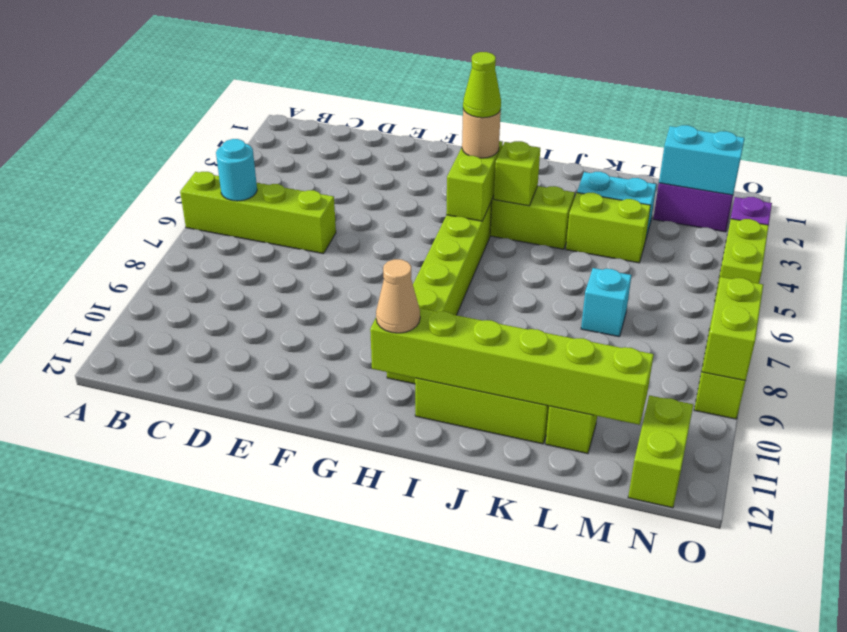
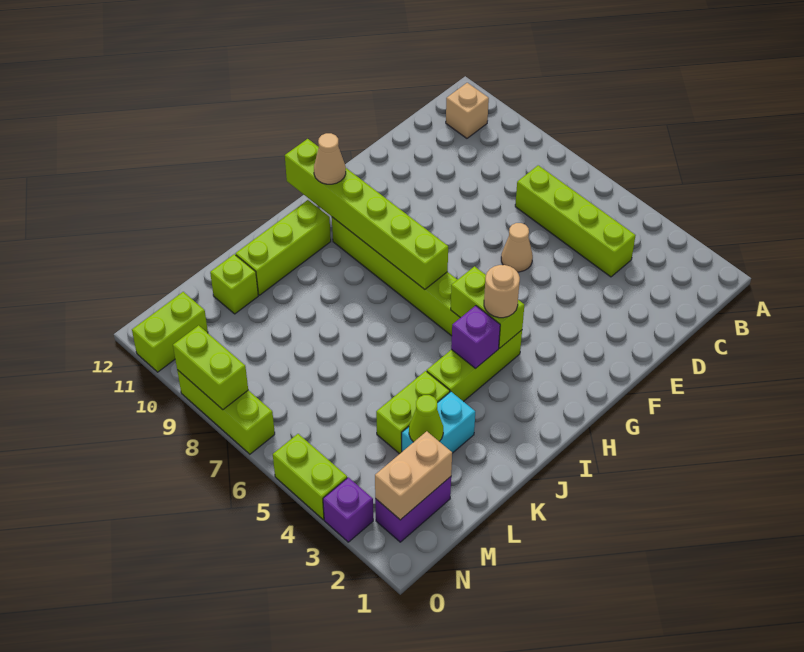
lime brick A6:D6 level 1 -> lime brick C4:C7 level 1
cyan round brick B6 level 2 -> none
none -> tan brick B11 level 1
none -> tan cone E6 level 1
lime cone H4 level 4 -> lime cone L3 level 2
lime brick H11:M11 level 2 -> lime brick H7:H12 level 2
lime brick I4 level 2 -> purple brick I4 level 2
cyan brick L7 level 1 -> none
cyan brick M2:N2 level 2 -> tan brick M2:N2 level 2
lime brick N11:N12 level 1 -> lime brick N11:O11 level 1

